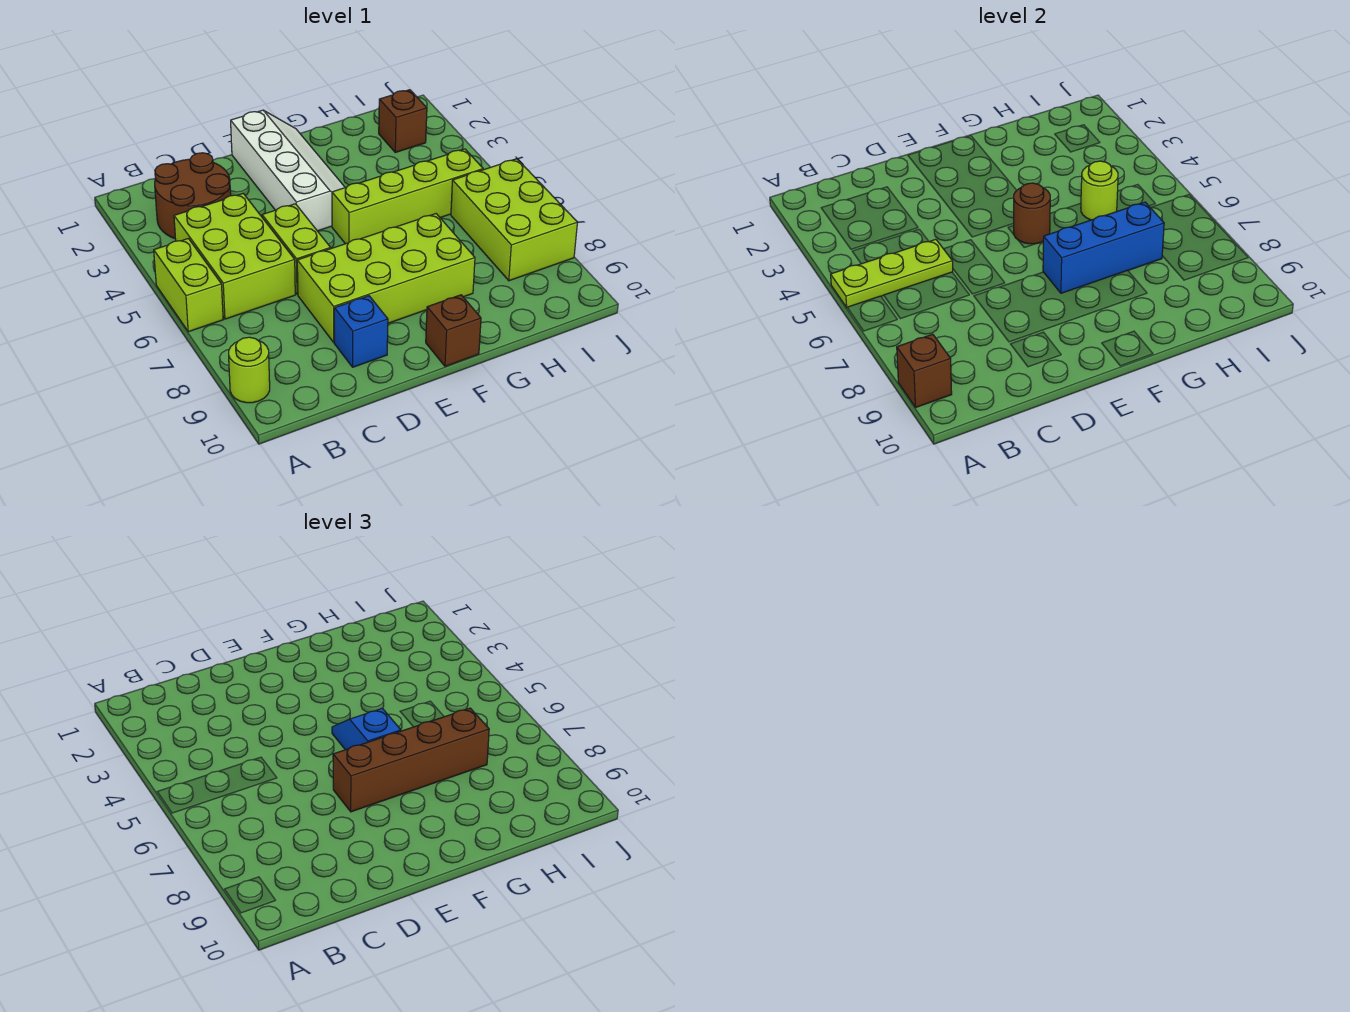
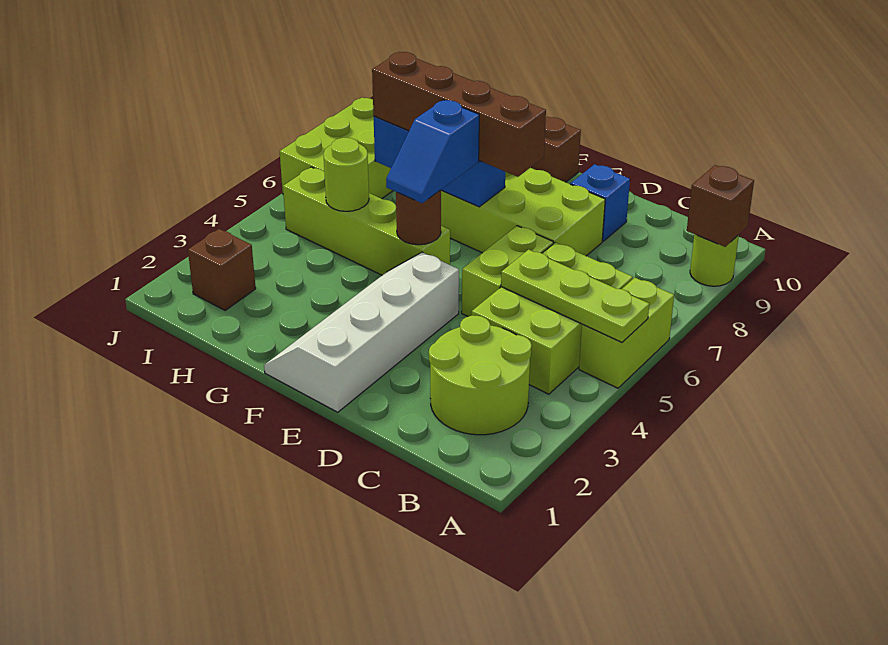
brown round brick B2:C3 level 1 -> lime round brick B2:C3 level 1

